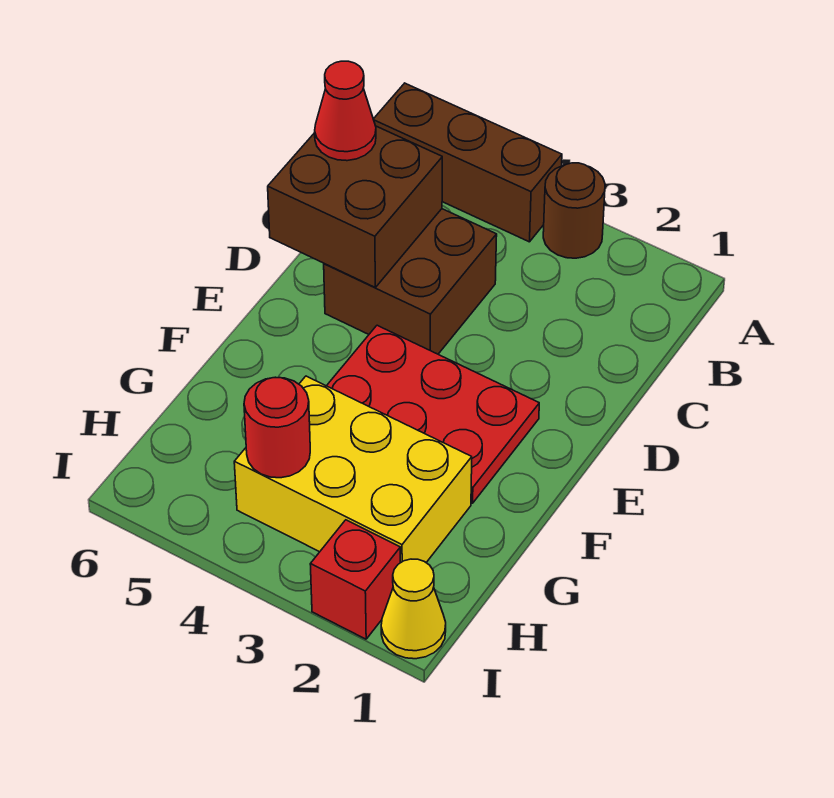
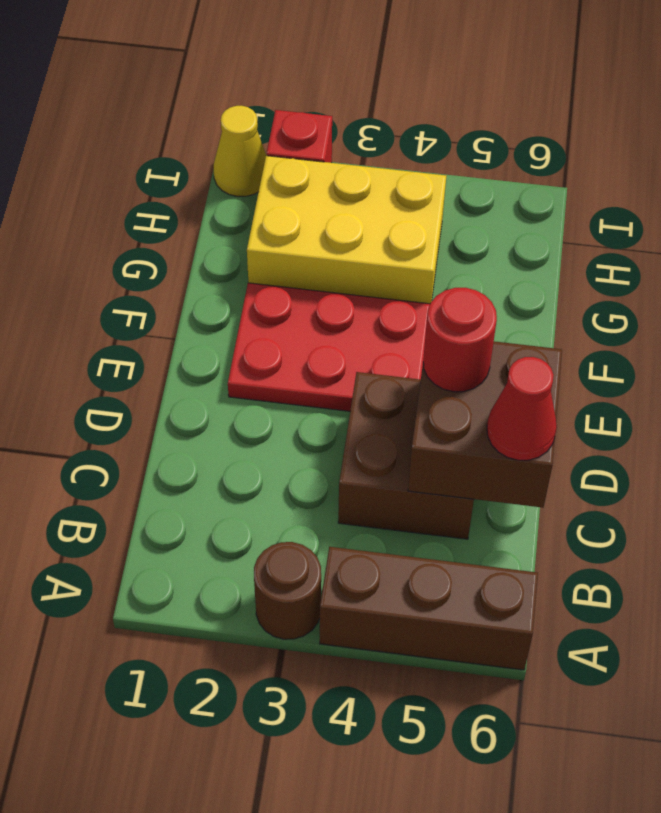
red round brick H4 level 2 -> red round brick D5 level 3

